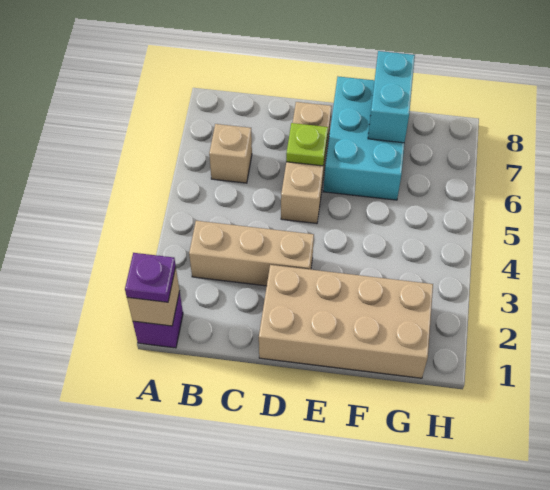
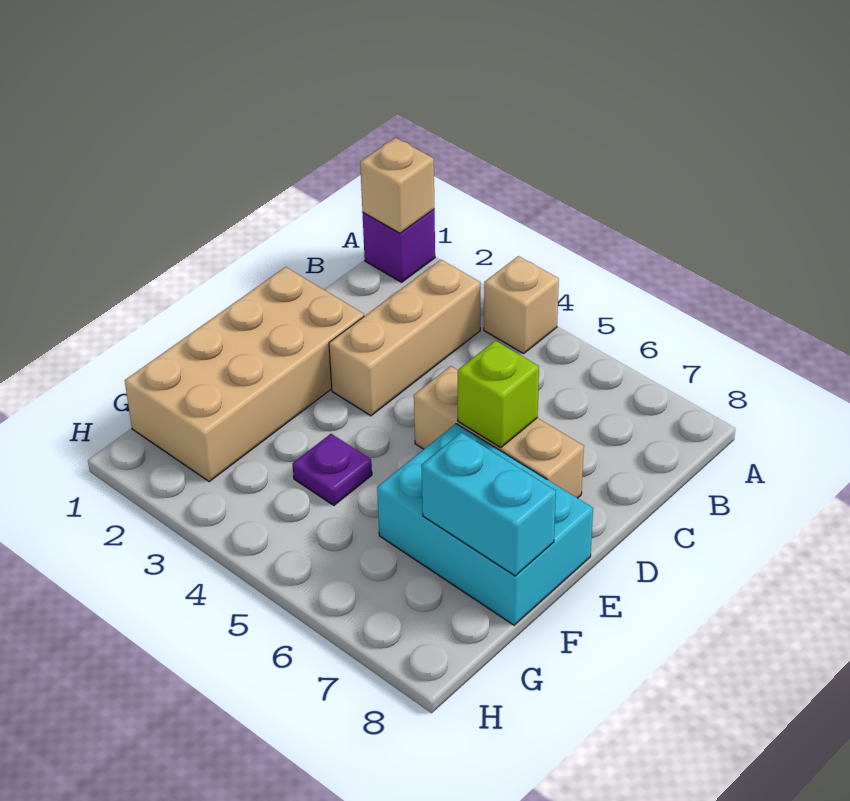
purple plate A1 level 3 -> purple plate F4 level 1
tan brick B6 level 1 -> tan brick A4 level 1
lime plate D6 level 2 -> lime brick D6 level 2

